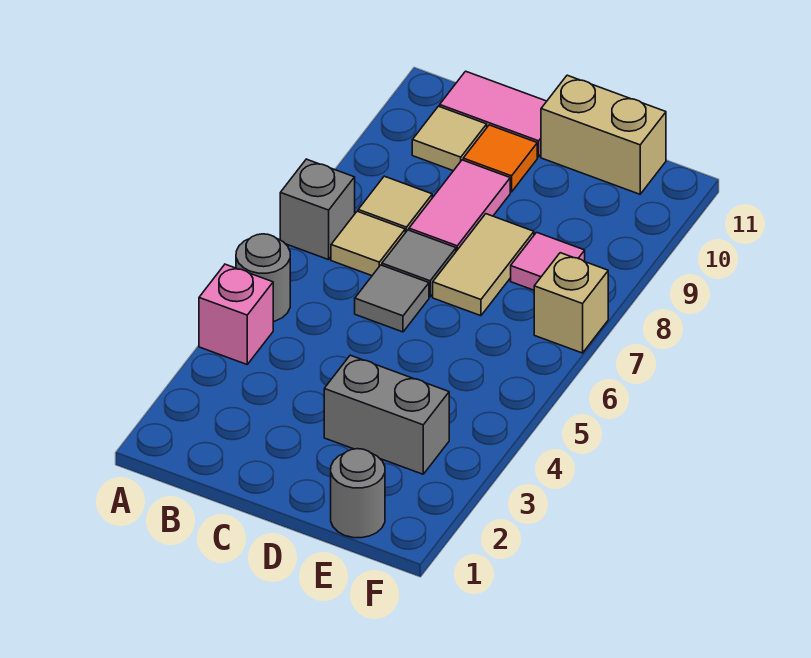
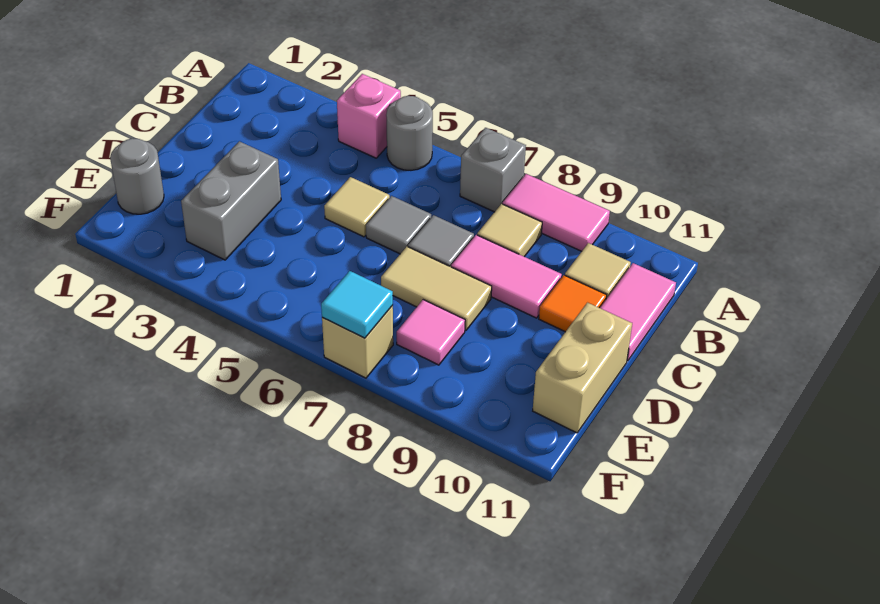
none -> pink tile A8:A9 level 1
tan tile B7 level 1 -> tan tile C5 level 1
none -> cyan tile F7 level 2

